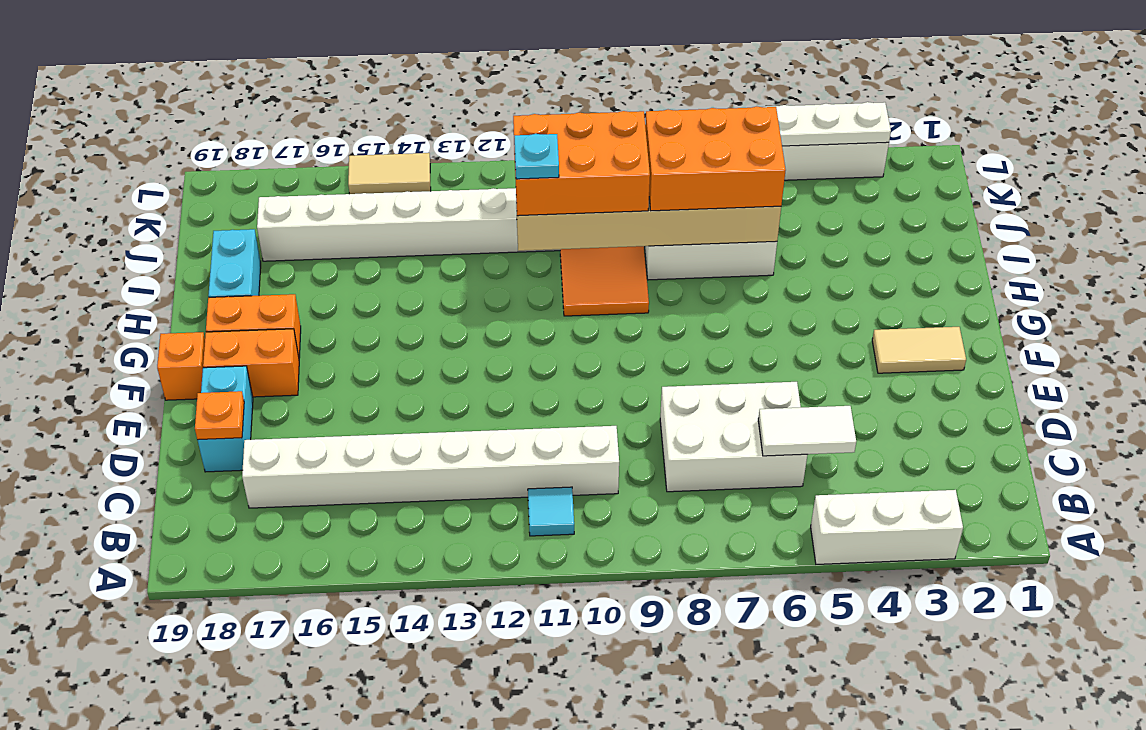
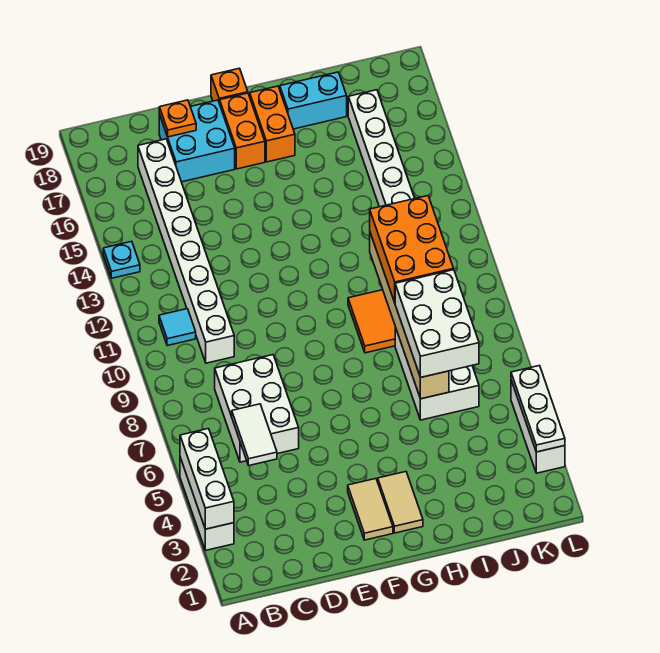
none -> white brick A3:A5 level 2
cyan brick D18:E18 level 1 -> cyan brick D17:E18 level 1
orange brick I6:J8 level 3 -> white brick I6:J8 level 3
cyan plate I11 level 4 -> cyan plate A14 level 1
tan tile L14:L15 level 1 -> tan tile G2:G3 level 1

